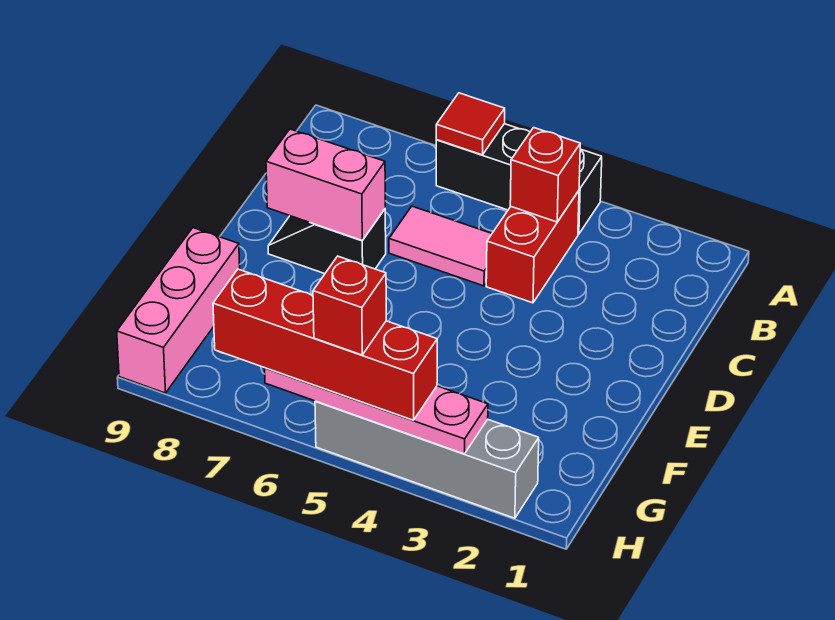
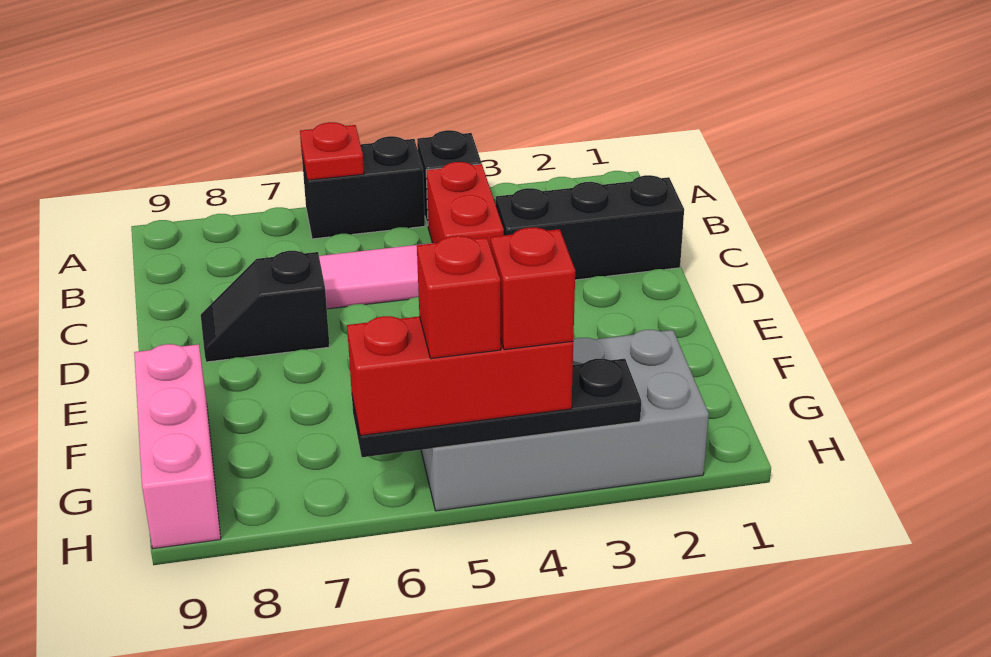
red tile A6 level 2 -> red plate A6 level 2
red brick B4 level 2 -> red brick H4 level 4
none -> black brick C1:C3 level 1
pink brick D7:D8 level 2 -> none
grey brick H2:H5 level 1 -> grey brick G2:H5 level 1
pink plate H3:H6 level 2 -> black plate H3:H6 level 2
red brick H4:H7 level 3 -> red brick H4:H6 level 3

